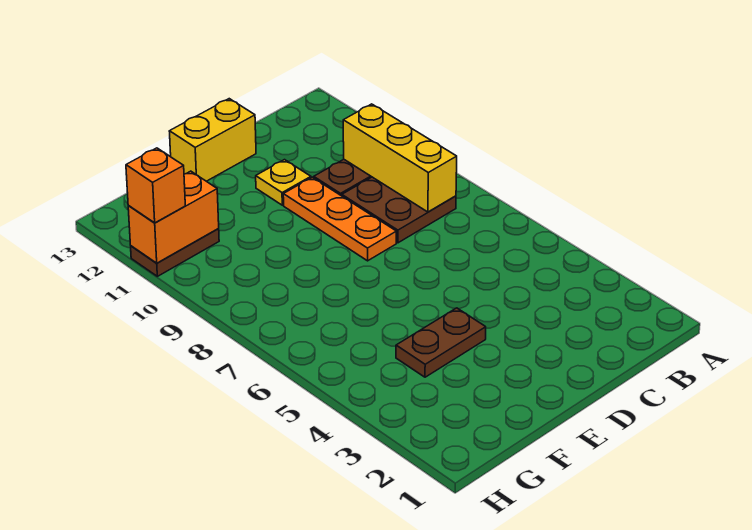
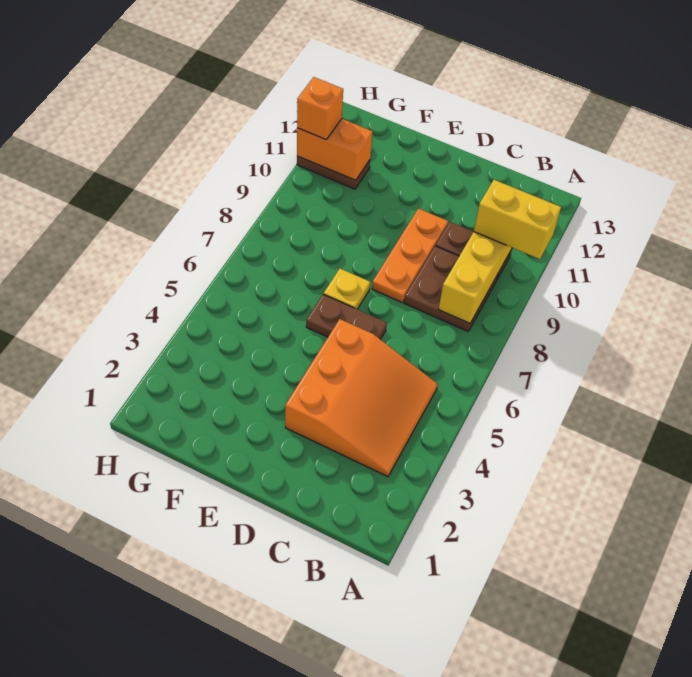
none -> orange slope B3:D5 level 1 top D
yellow plate D11 level 1 -> yellow plate E7 level 1
yellow brick D13:E13 level 1 -> yellow brick A10:B10 level 3
brown plate E4:F4 level 1 -> brown plate D6:E6 level 1

